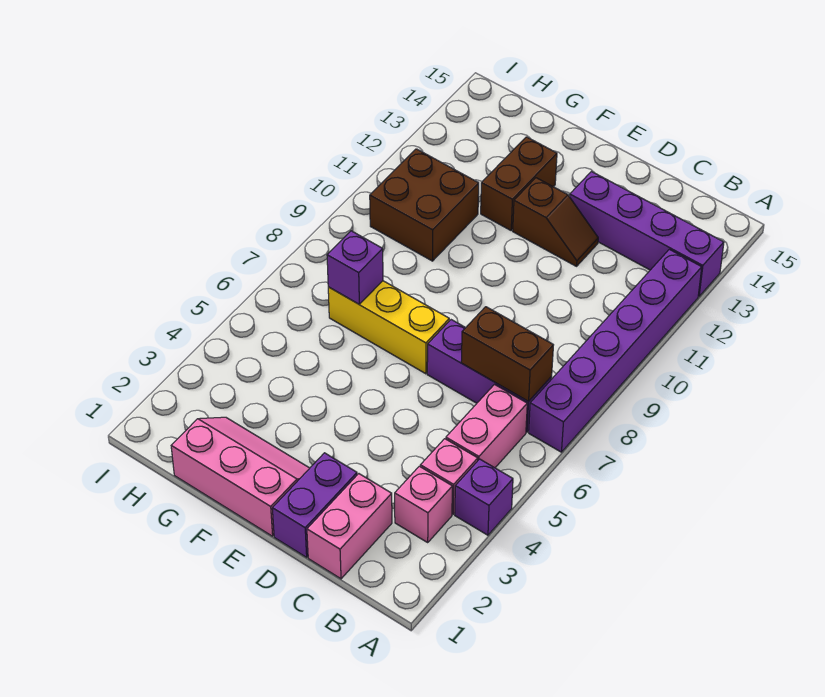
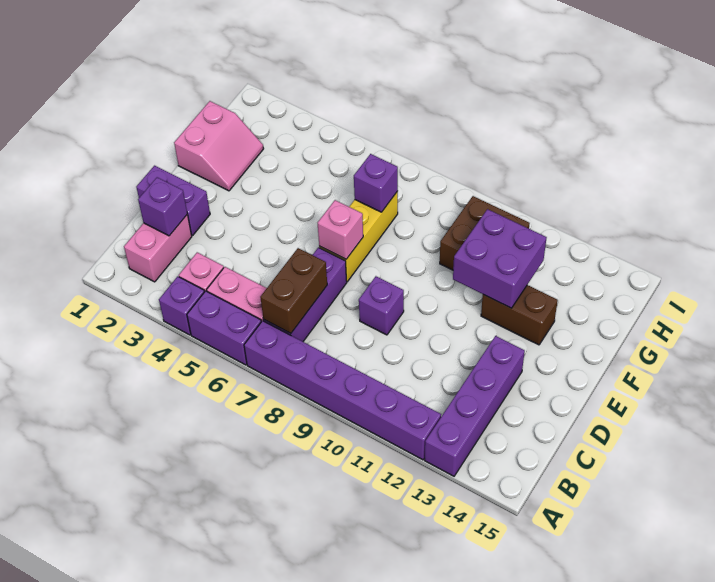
none -> purple brick A5:A6 level 1
pink brick B3 level 1 -> pink brick E7 level 2
pink brick C1:C2 level 1 -> pink brick B2:C2 level 1
none -> purple brick C2 level 2
none -> purple brick D9 level 1
brown slope D12:E12 level 1 top E -> none
pink slope E1:G2 level 1 top 1 -> pink slope F1:G2 level 1 top 1
none -> purple brick F11:G12 level 2

